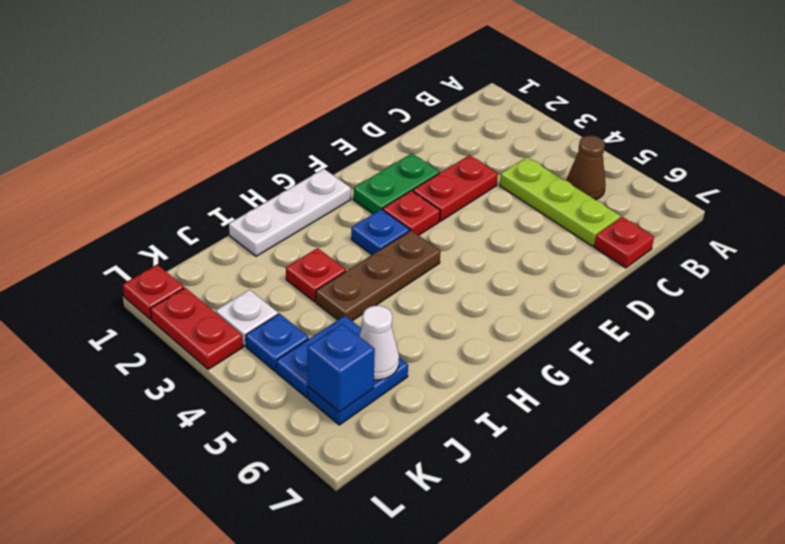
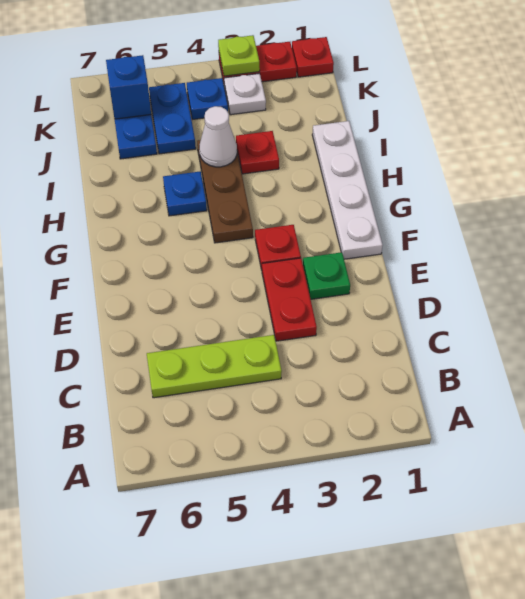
brown cone B5 level 1 -> none
red plate C7 level 1 -> none
green plate E2:F2 level 1 -> green plate E2 level 1
white plate G1:I1 level 1 -> white plate F1:I1 level 1
blue plate G3 level 1 -> blue plate H5 level 1
white cone J6 level 2 -> white cone I4 level 2
none -> lime plate L3 level 2

